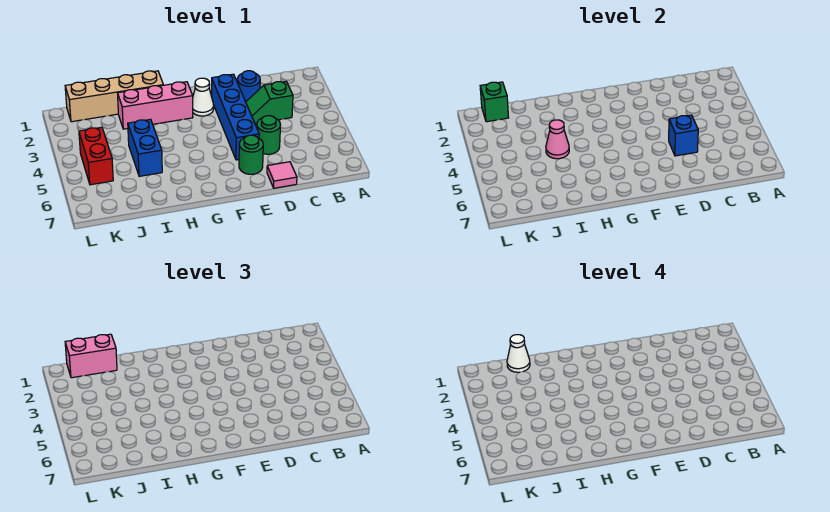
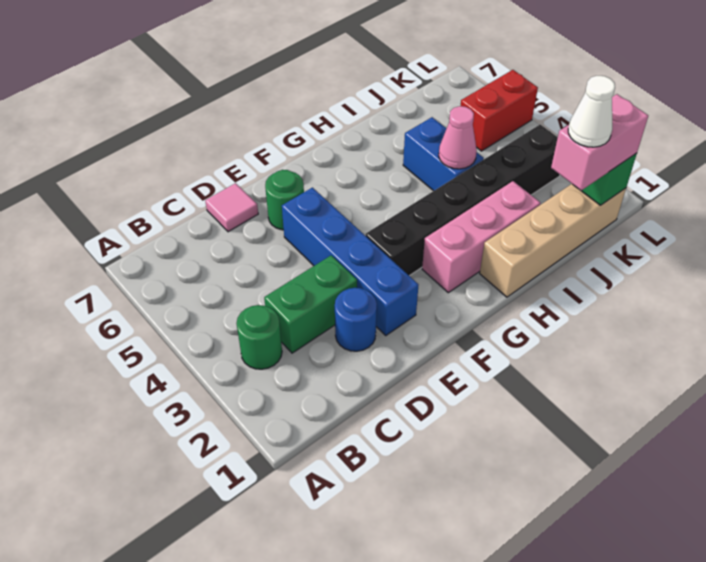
green slope C3:D3 level 1 top C -> green brick C3:D3 level 1
green round brick D5 level 1 -> green round brick B3 level 1
blue brick D5 level 2 -> none
white cone F2 level 1 -> none
none -> black brick F3:K3 level 1
red brick K4:K5 level 1 -> red brick K5:L5 level 1

